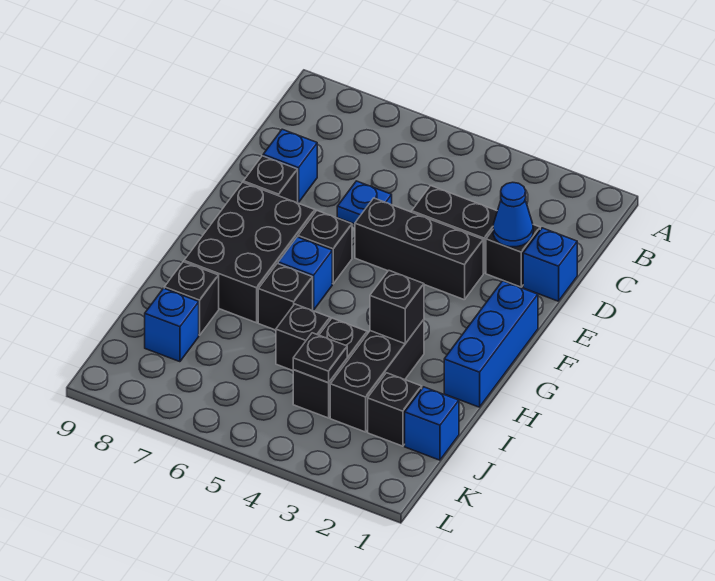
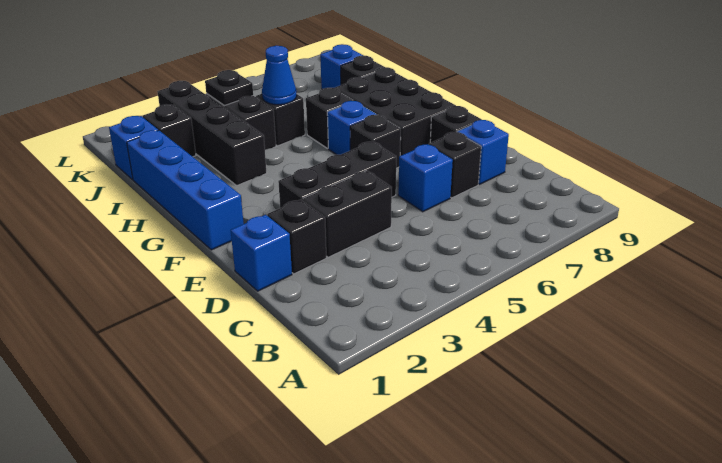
blue cone D2 level 2 -> blue cone I5 level 2
blue plate D6 level 1 -> blue brick D6 level 1
blue brick F1:H1 level 1 -> blue brick F1:I1 level 1
black brick H3:J3 level 1 -> black brick H3:K3 level 1
black brick H3 level 2 -> black brick D7 level 1

